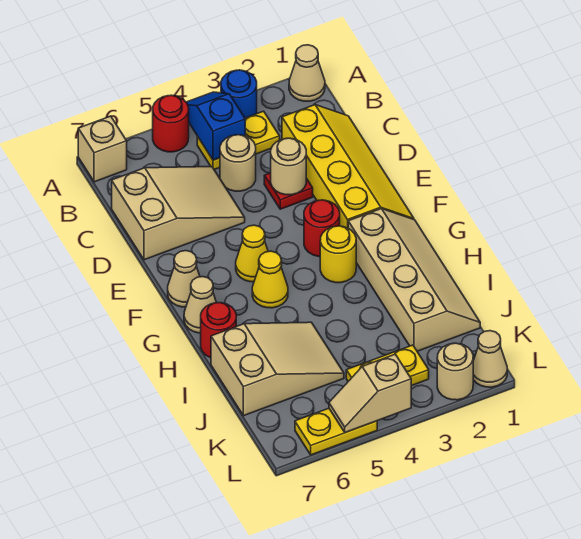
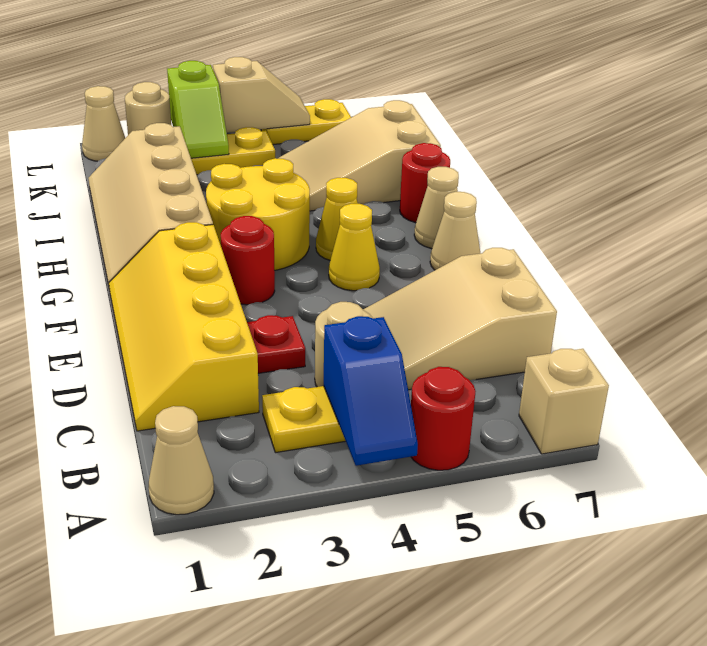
blue round brick A3 level 1 -> none
tan round brick D3 level 2 -> none
yellow round brick G3 level 1 -> yellow round brick G3:H4 level 1
none -> lime slope K3:L3 level 2 top L

